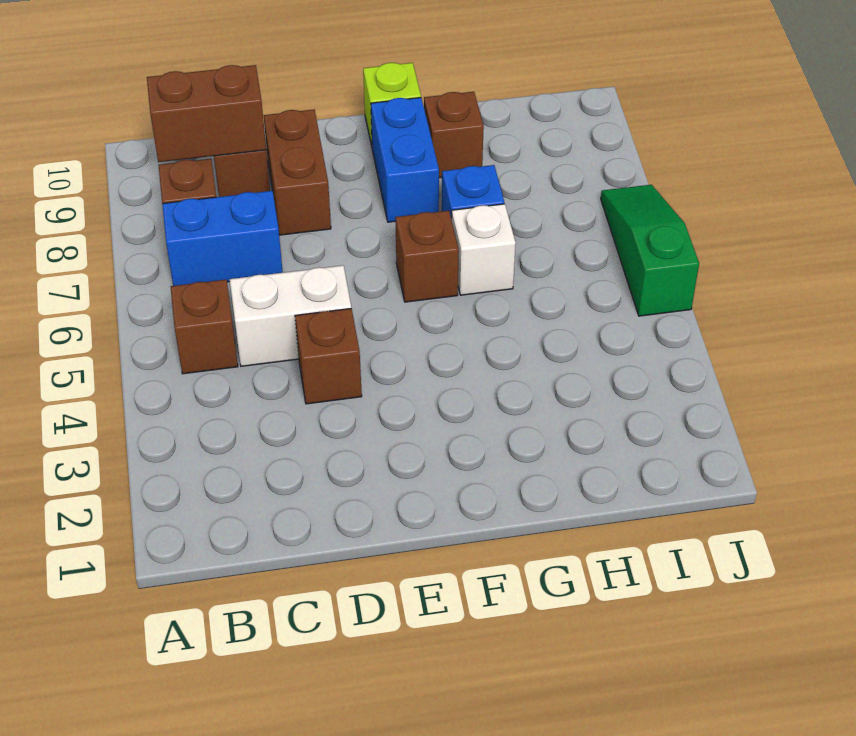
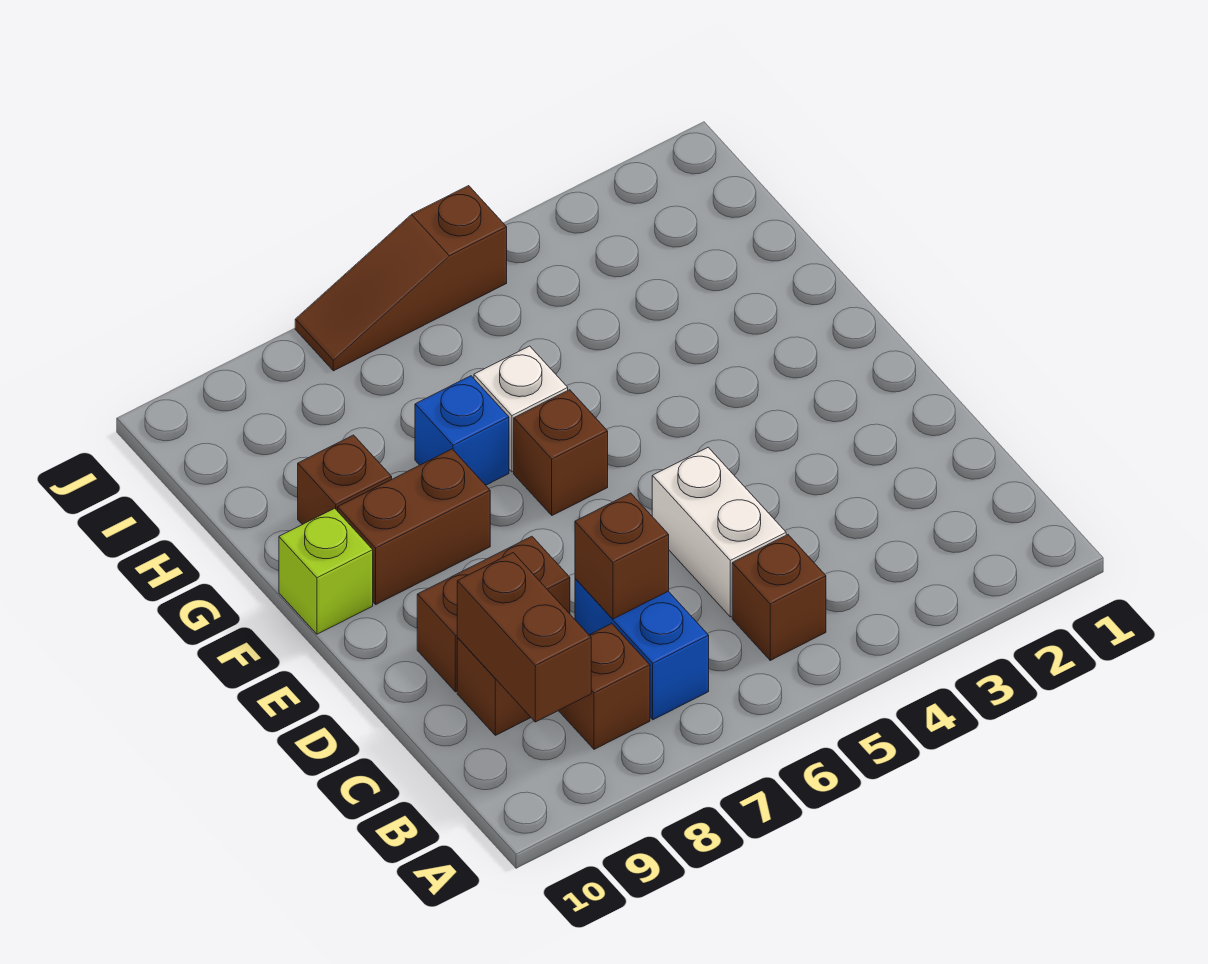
brown brick D4 level 1 -> brown brick C7 level 2
blue brick F8:F9 level 1 -> brown brick F8:F9 level 1
green slope J5:J7 level 1 top 5 -> brown slope J5:J7 level 1 top 5

